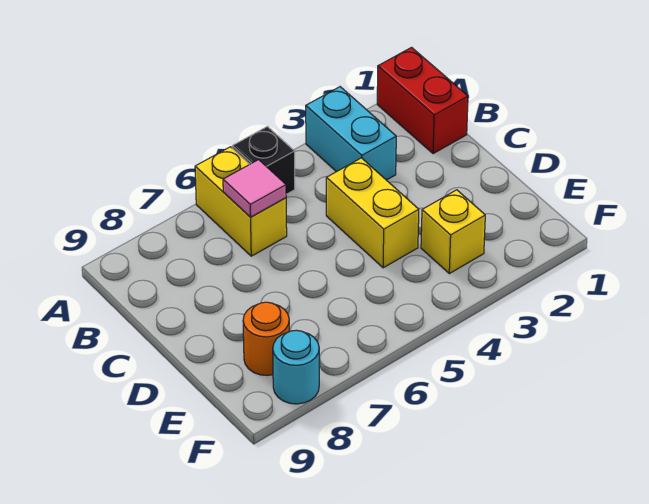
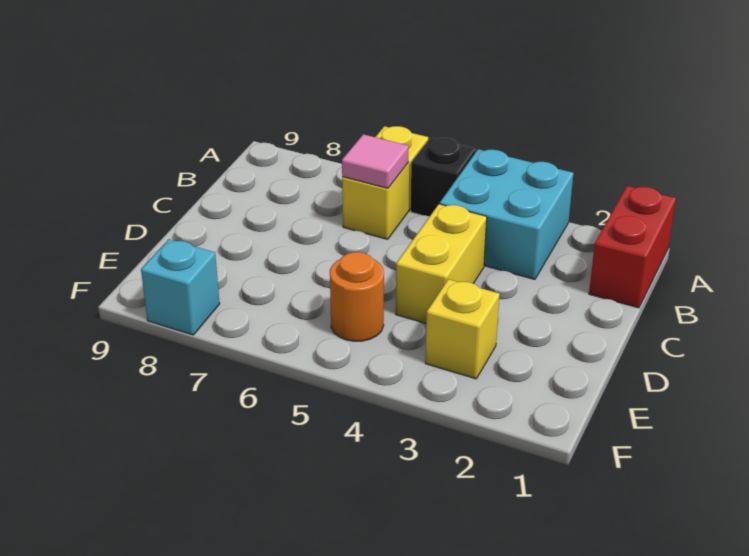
cyan brick A3:B3 level 1 -> cyan brick A3:B4 level 1
orange round brick E8 level 1 -> orange round brick E5 level 1
cyan round brick F8 level 1 -> cyan brick F8 level 1

